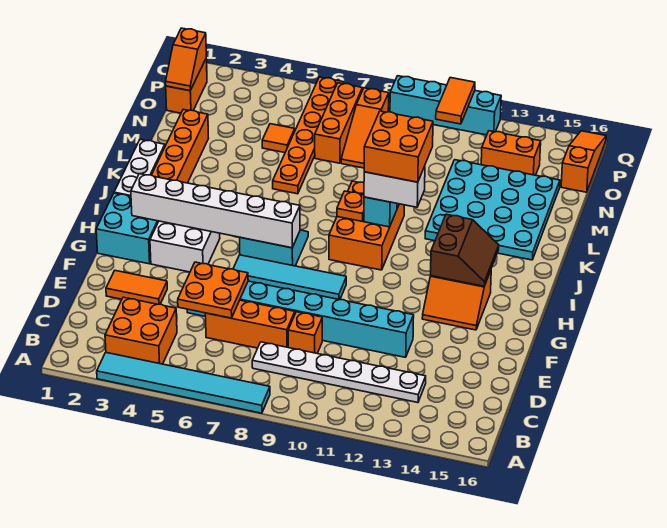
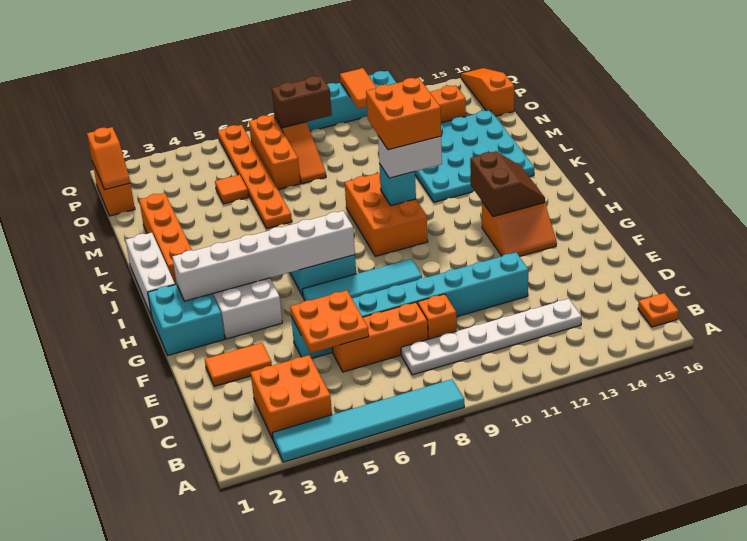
orange plate J9 level 2 -> orange plate B16 level 1
none -> brown brick P8:P9 level 2

